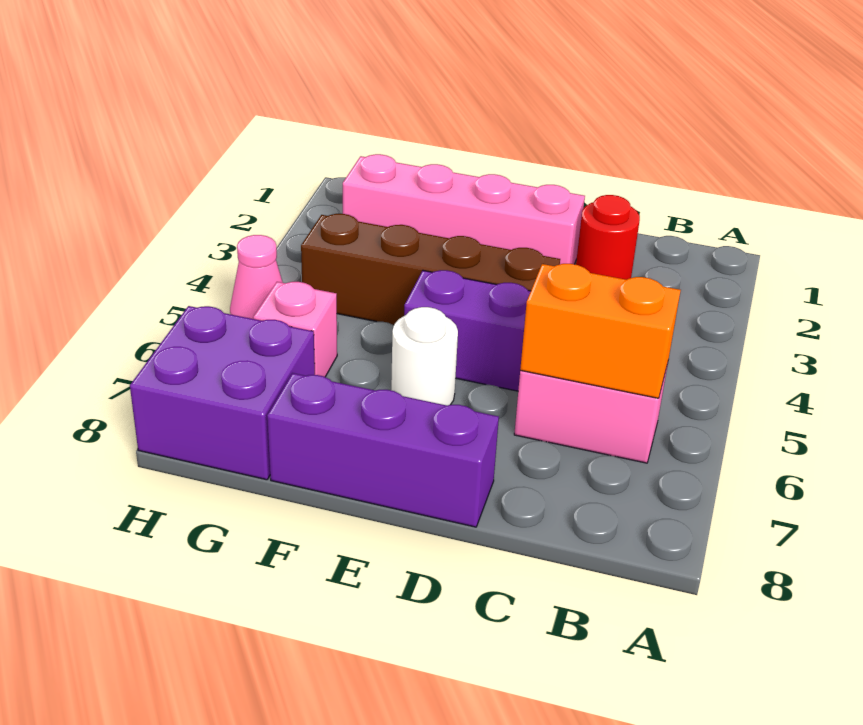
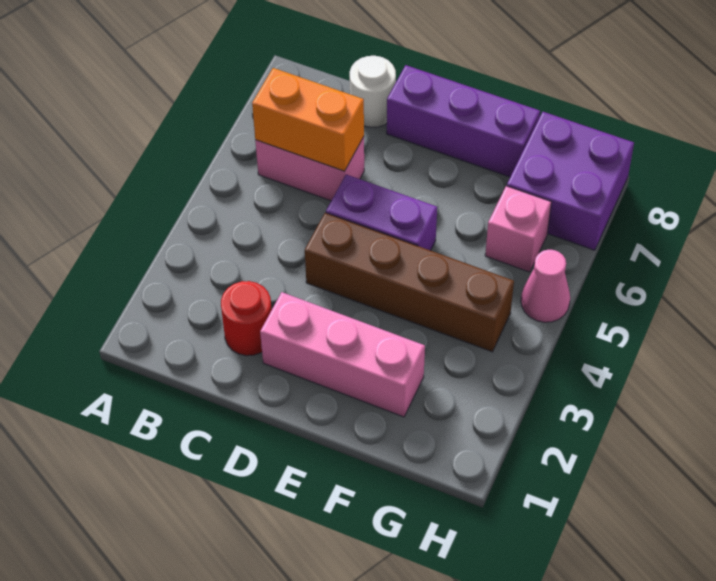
pink brick D2:G2 level 1 -> pink brick D2:F2 level 1
white round brick E6 level 1 -> white round brick C8 level 1

